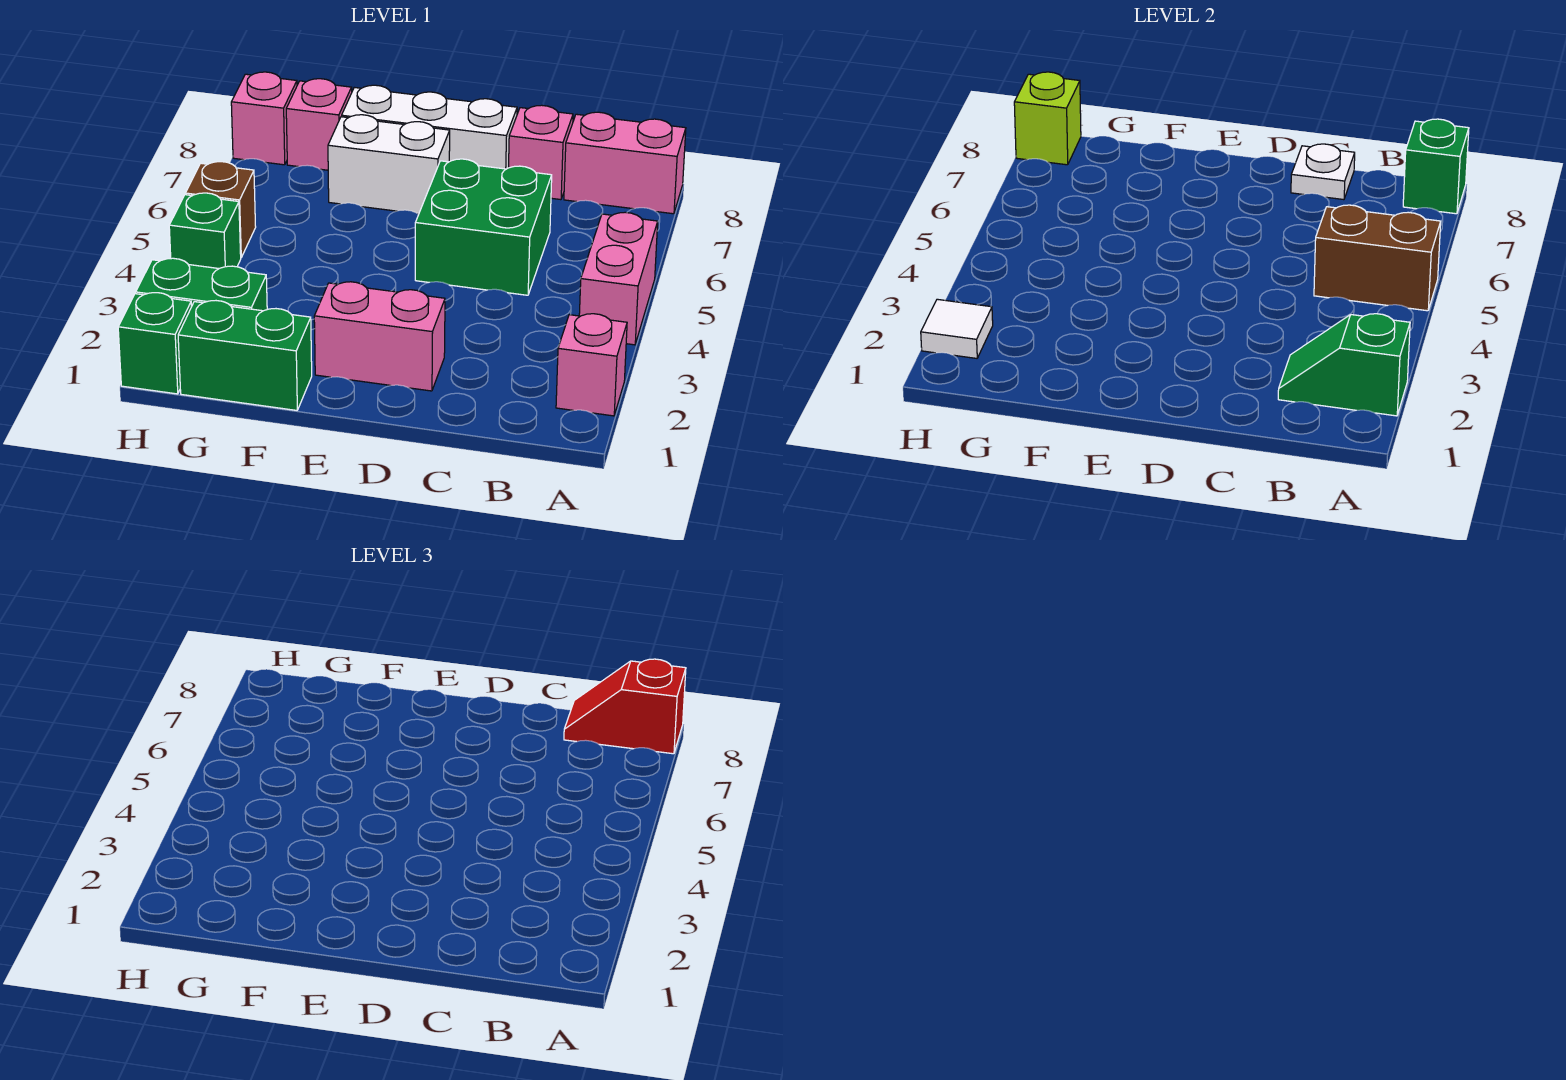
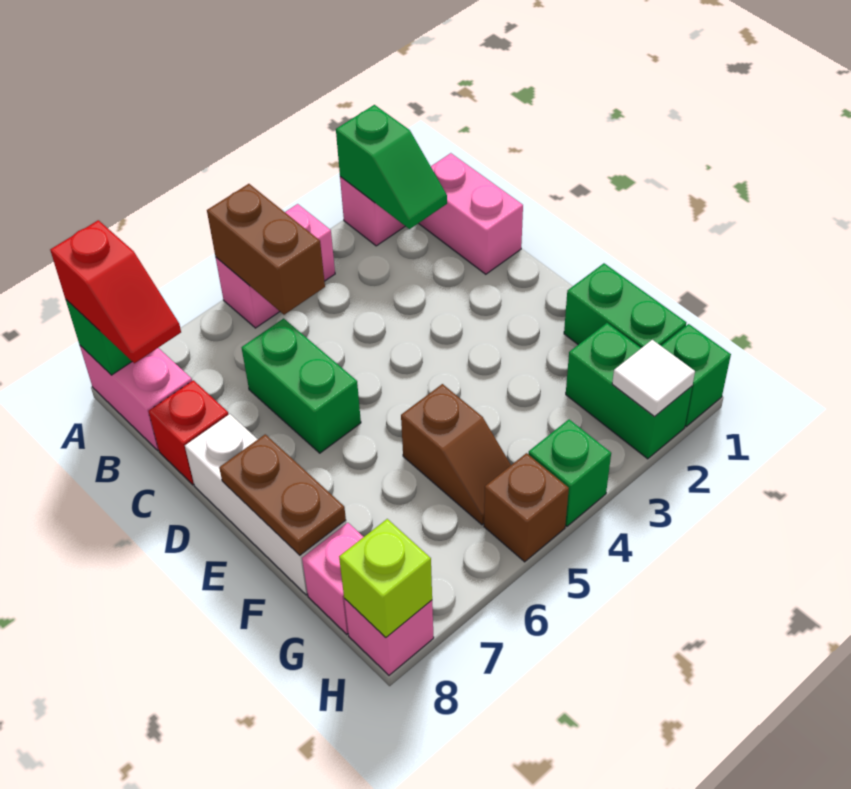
green brick C5:D6 level 1 -> green brick C6:D6 level 1
pink brick C8 level 1 -> red brick C8 level 1
white plate C8 level 2 -> none
pink brick D2:E2 level 1 -> pink brick B1:C1 level 1
white brick E7:F7 level 1 -> none
none -> brown plate E8:F8 level 2
none -> brown slope F5:G5 level 1 top F

